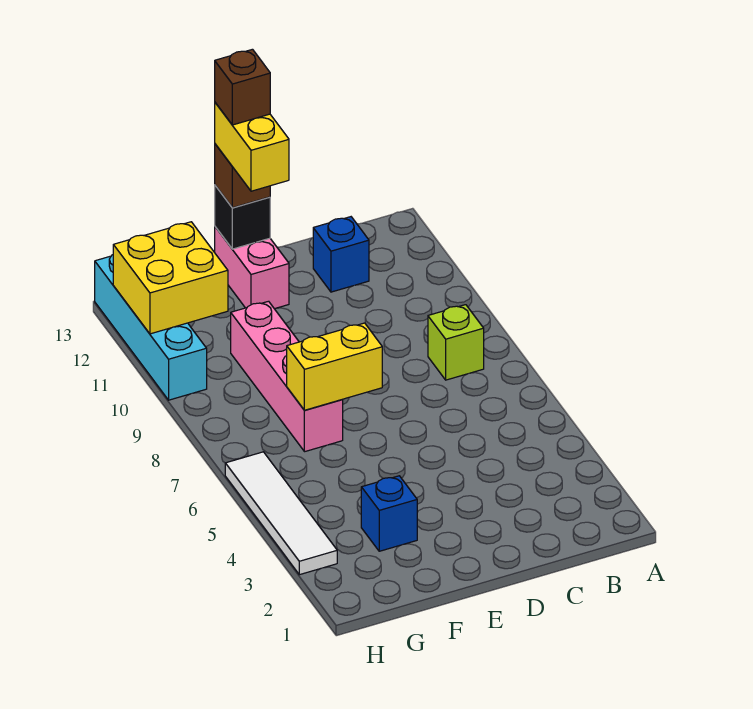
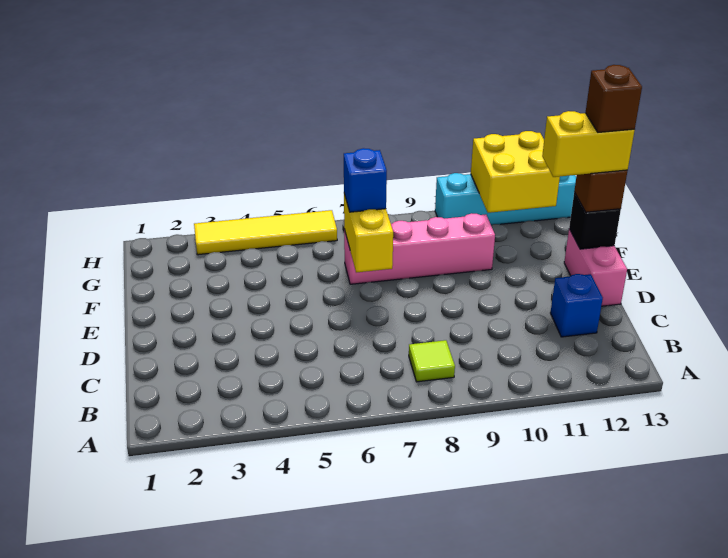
lime brick B8 level 1 -> lime tile B8 level 1
pink brick E12:E13 level 1 -> pink brick D13:E13 level 1
blue brick F3 level 1 -> blue brick F7 level 3
white tile H3:H6 level 1 -> yellow tile H3:H6 level 1

